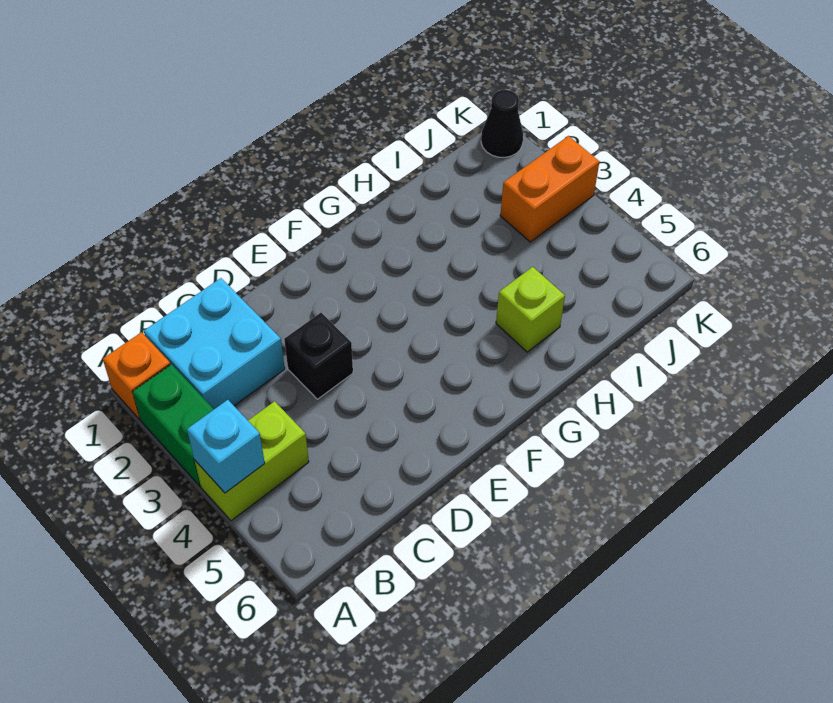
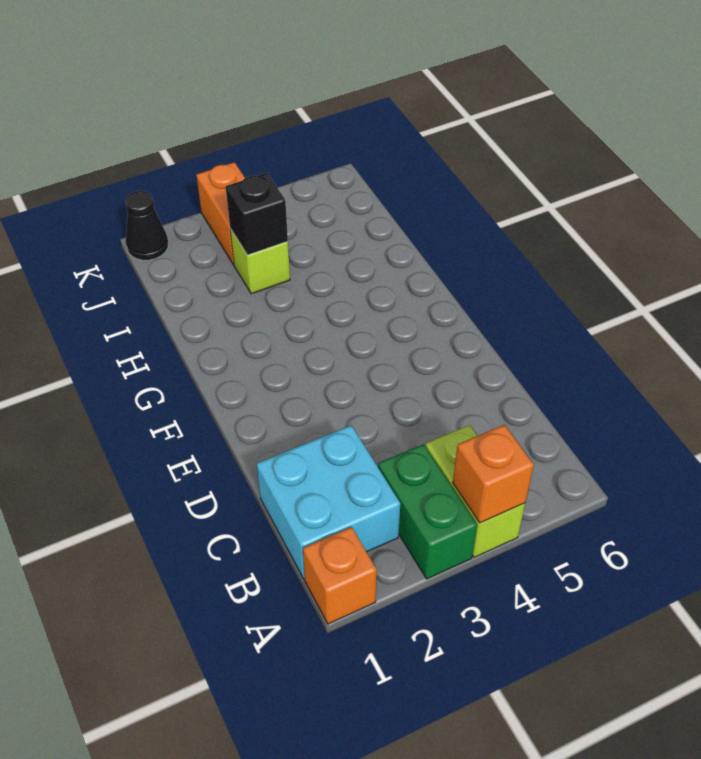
green brick A2:A3 level 1 -> green brick A3:B3 level 1
cyan brick A4 level 2 -> orange brick A4 level 2
black brick D3 level 1 -> black brick I3 level 2
lime brick H5 level 1 -> lime brick I3 level 1

